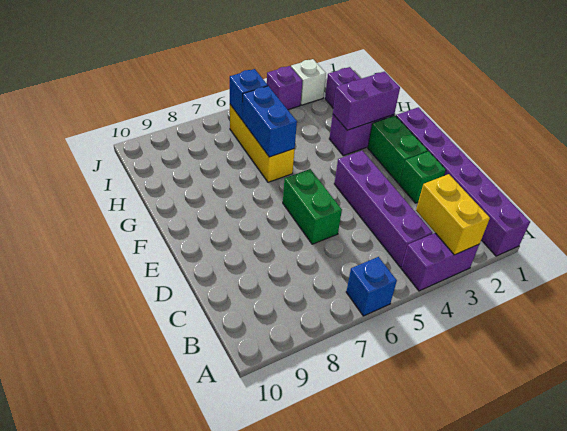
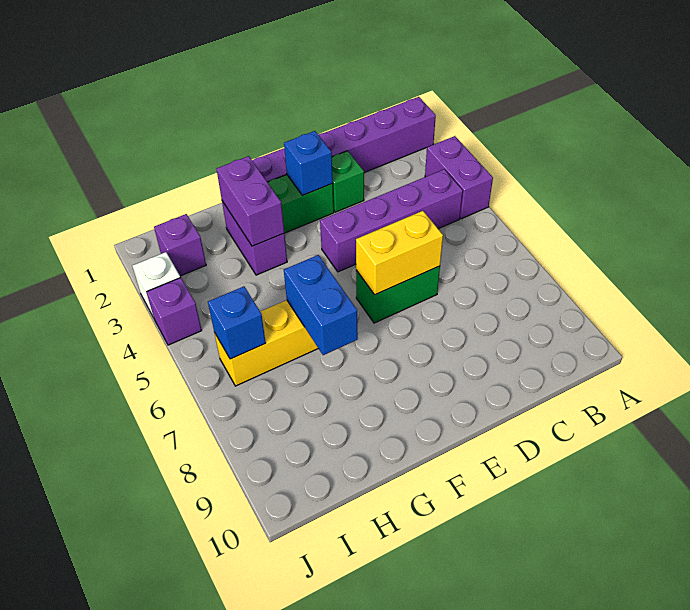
yellow brick A3:B3 level 2 -> yellow brick D6:E6 level 2
blue brick A6 level 1 -> blue brick E2 level 2
blue brick G6:H6 level 2 -> blue brick G6:G7 level 2

